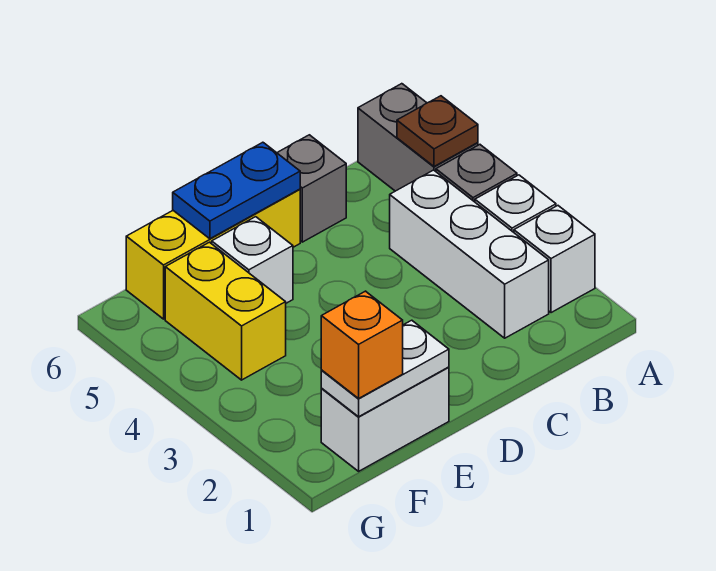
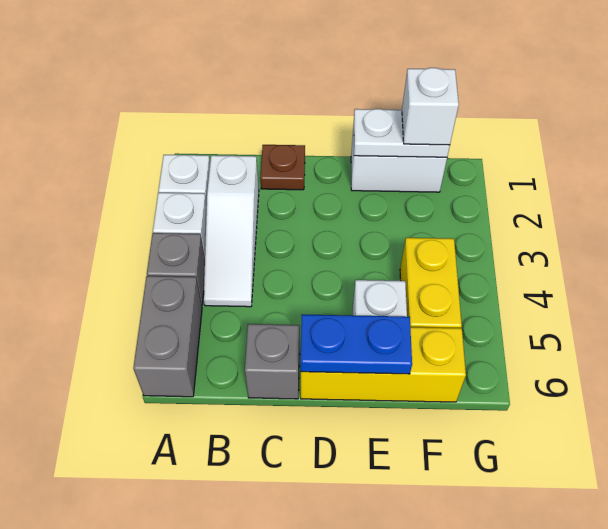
brown plate A5 level 2 -> brown plate C1 level 1
white brick B2:B4 level 1 -> white slope B2:B4 level 1 top 2
orange brick F1 level 3 -> white brick F1 level 3

